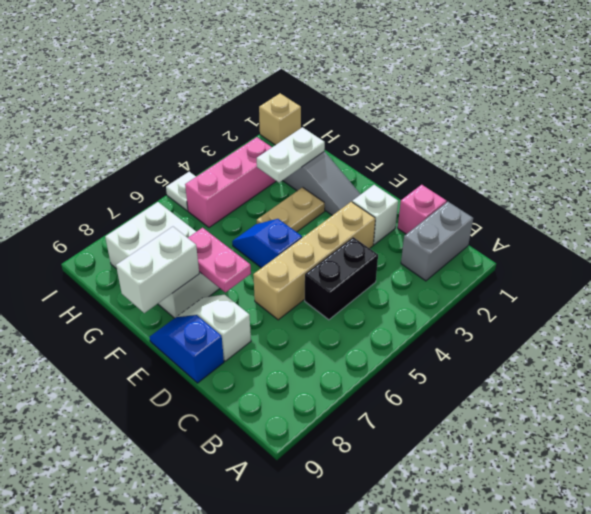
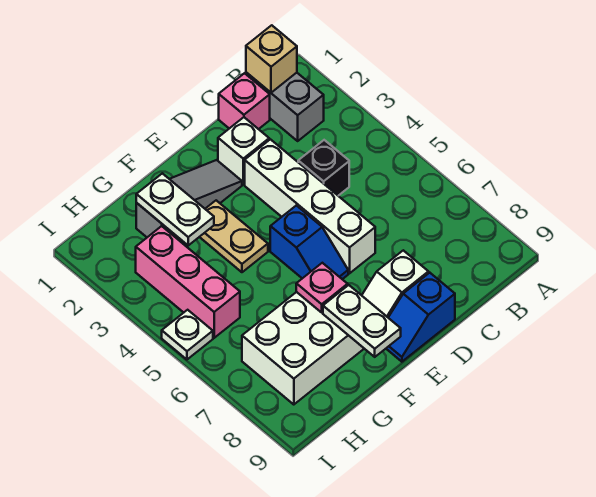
black brick C4:C5 level 1 -> black brick C4 level 1
tan brick D3:D6 level 1 -> white brick D3:D6 level 1
blue slope E5:F5 level 1 top E -> blue slope E5:E6 level 1 top 5
pink plate E7:F7 level 2 -> pink plate F7 level 2
white brick F8:F9 level 2 -> white plate F8:F9 level 2
tan brick I1 level 1 -> tan brick B1 level 2

